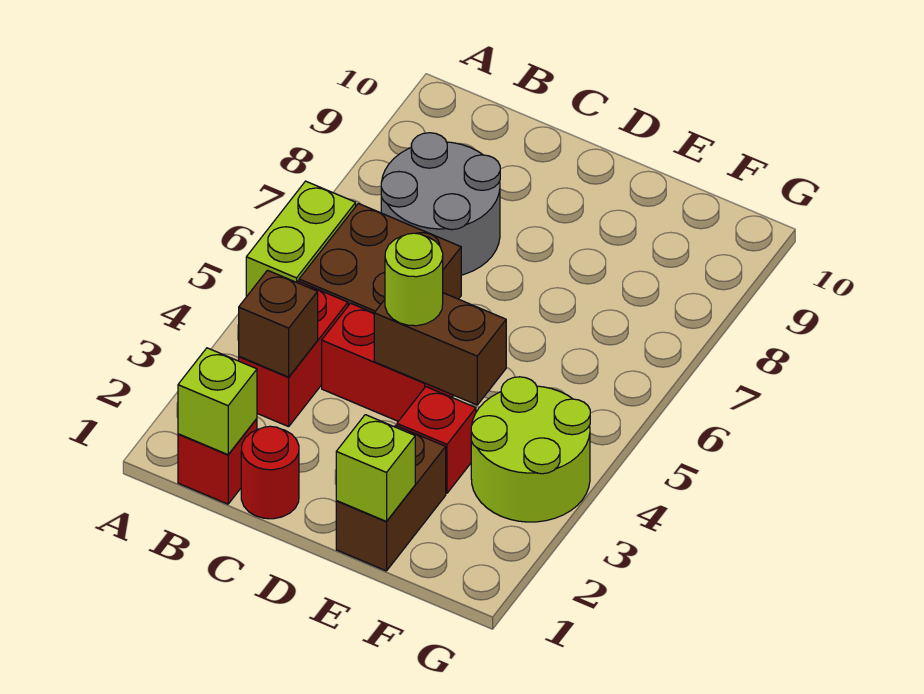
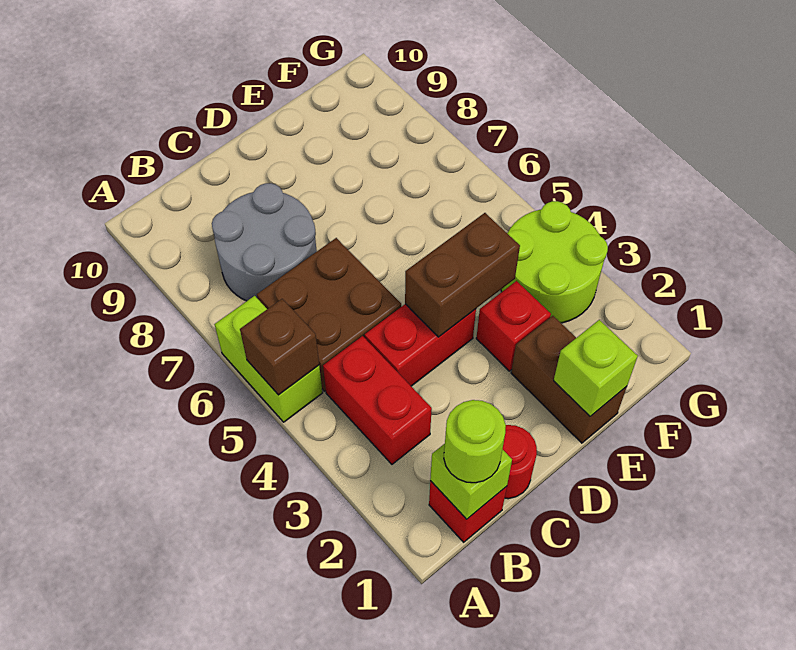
brown brick B3 level 2 -> brown brick A5 level 2
lime round brick D4 level 3 -> lime round brick B1 level 3

